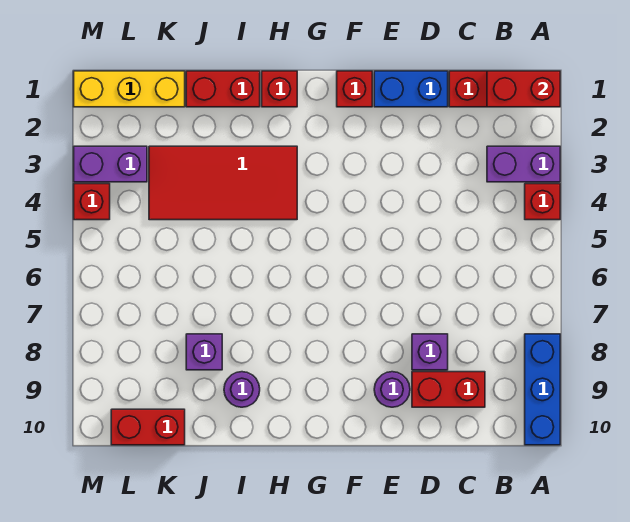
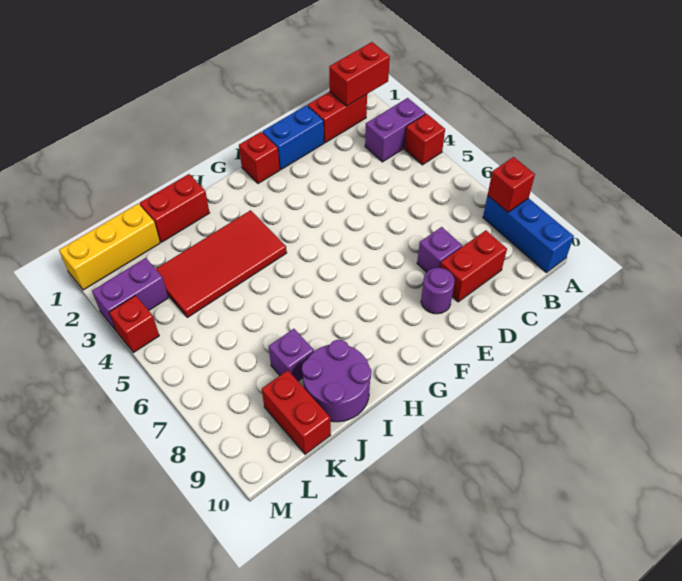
red brick H1 level 1 -> red brick A8 level 2
purple round brick I9 level 1 -> purple round brick I9:J10 level 1
red brick K10:L10 level 1 -> red brick K9:K10 level 1

